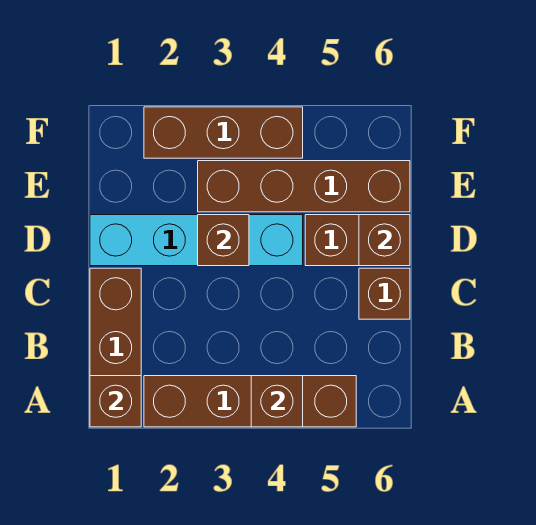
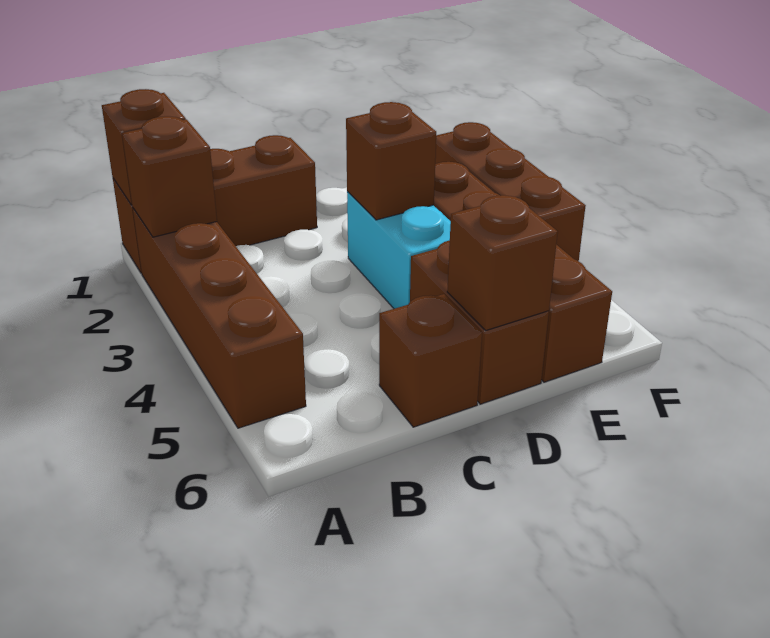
brown brick A4 level 2 -> brown brick A2 level 2
cyan brick D1:D4 level 1 -> cyan brick D3:D4 level 1

